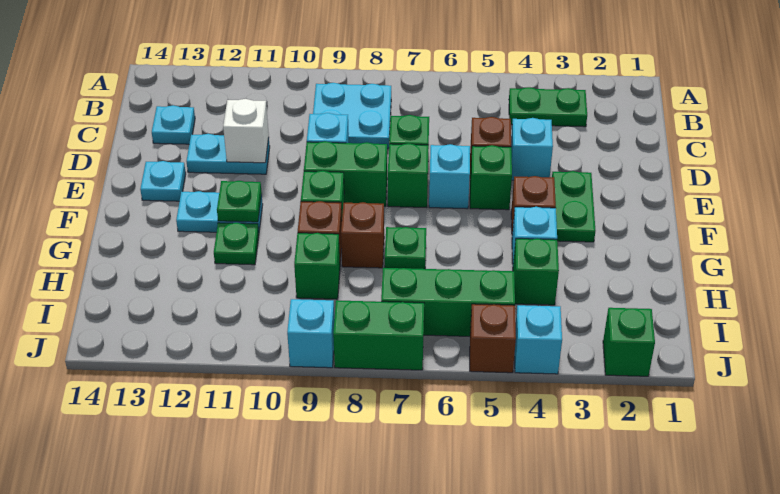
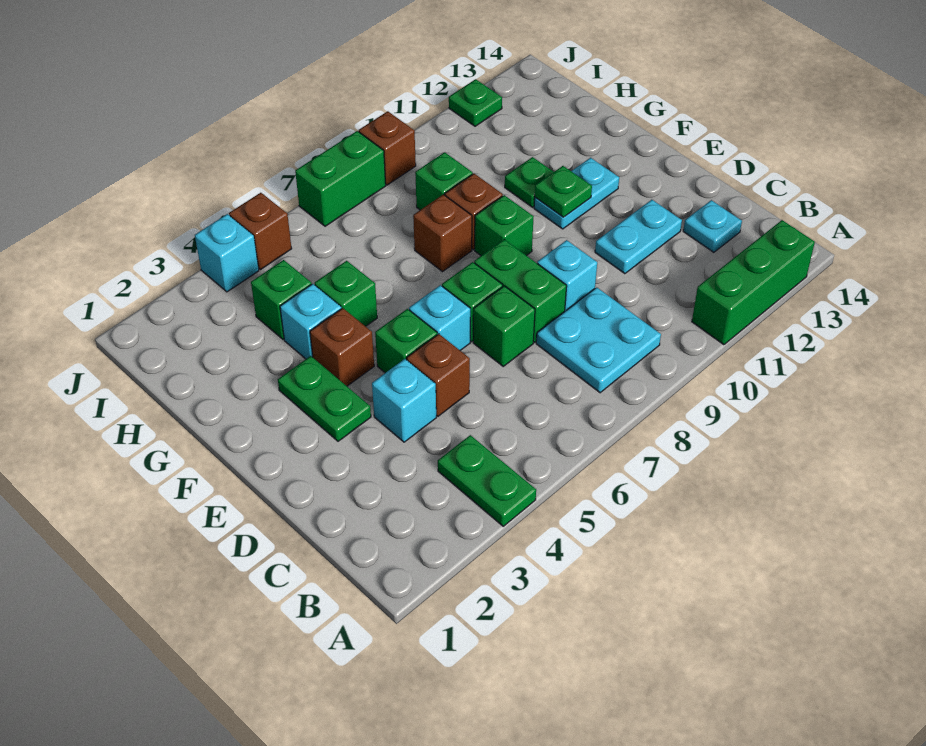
green plate B3:B4 level 1 -> green plate A4:B4 level 1
white brick D11 level 2 -> none
green brick E8:E9 level 1 -> green brick D8:E8 level 1
cyan plate E13 level 1 -> none
green plate G7 level 1 -> green plate J12 level 1
green brick I5:I7 level 1 -> green brick A11:A13 level 1
green brick J2 level 1 -> green brick G5 level 1
cyan brick J9 level 1 -> brown brick J9 level 1

